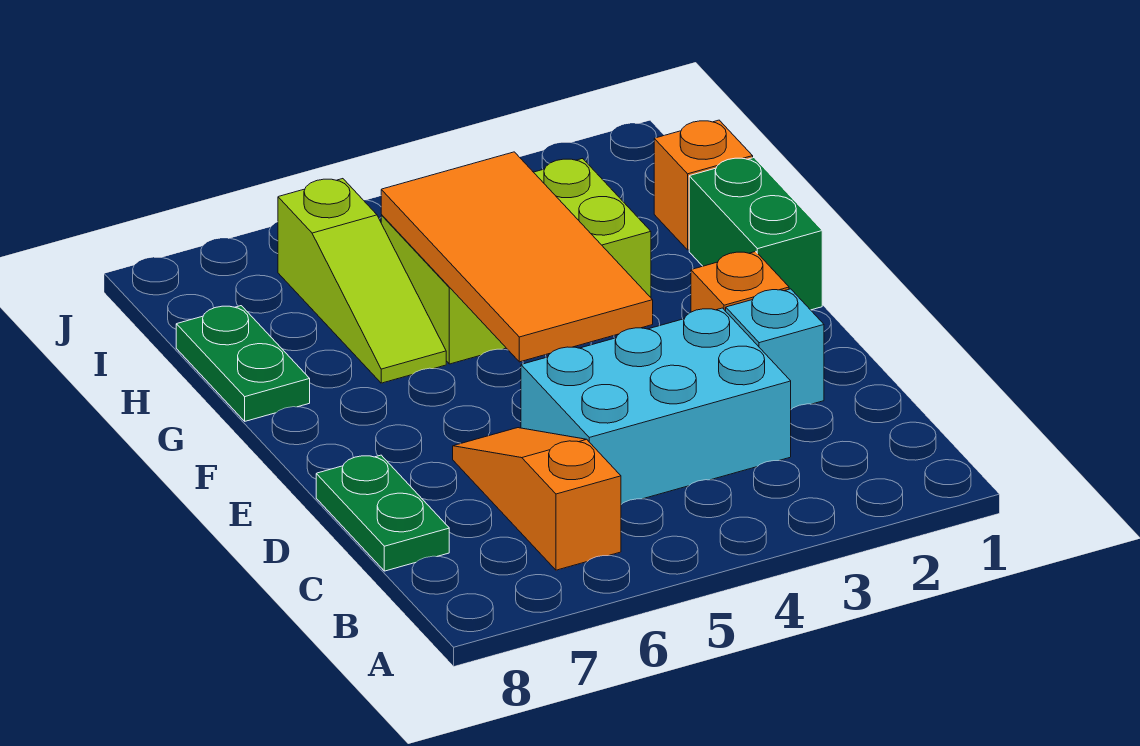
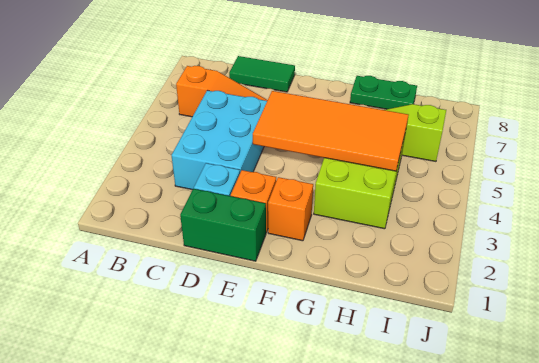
green plate C8:D8 level 1 -> green tile C8:D8 level 1
green brick F1:G1 level 1 -> green brick D1:E1 level 1
orange brick H1 level 1 -> orange brick F2 level 1

